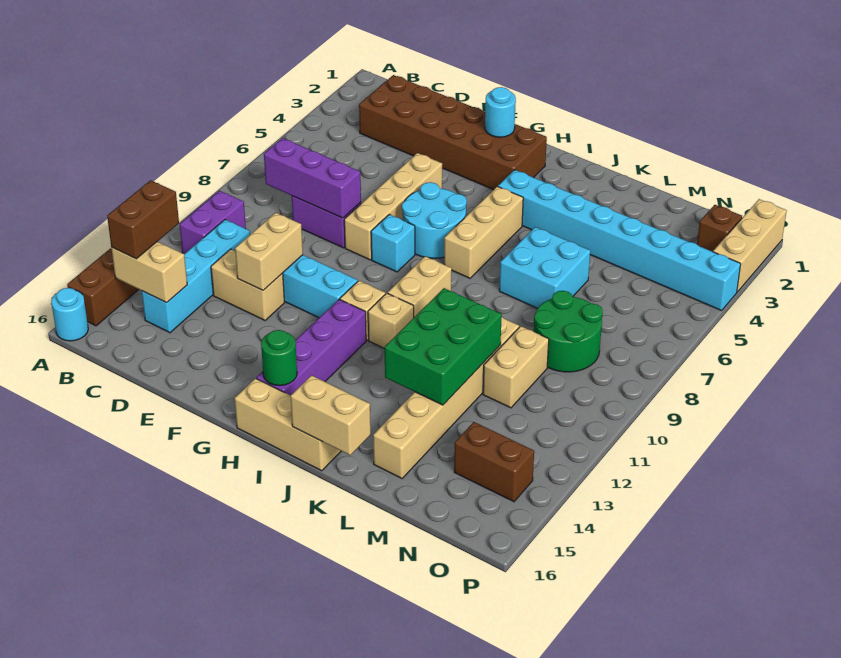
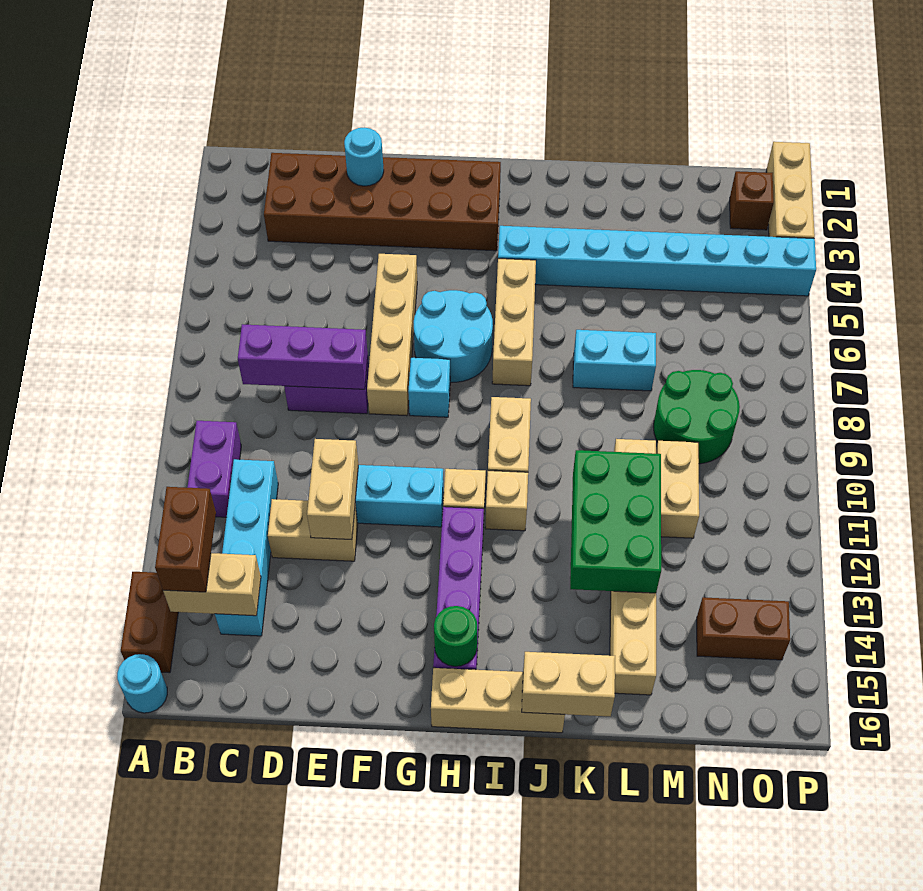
cyan round brick G2 level 2 -> cyan round brick E2 level 2
cyan brick K6:L7 level 1 -> cyan brick K7:L7 level 1

